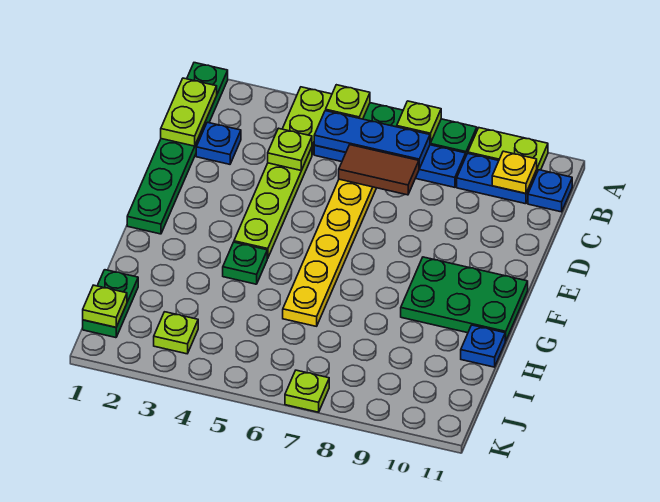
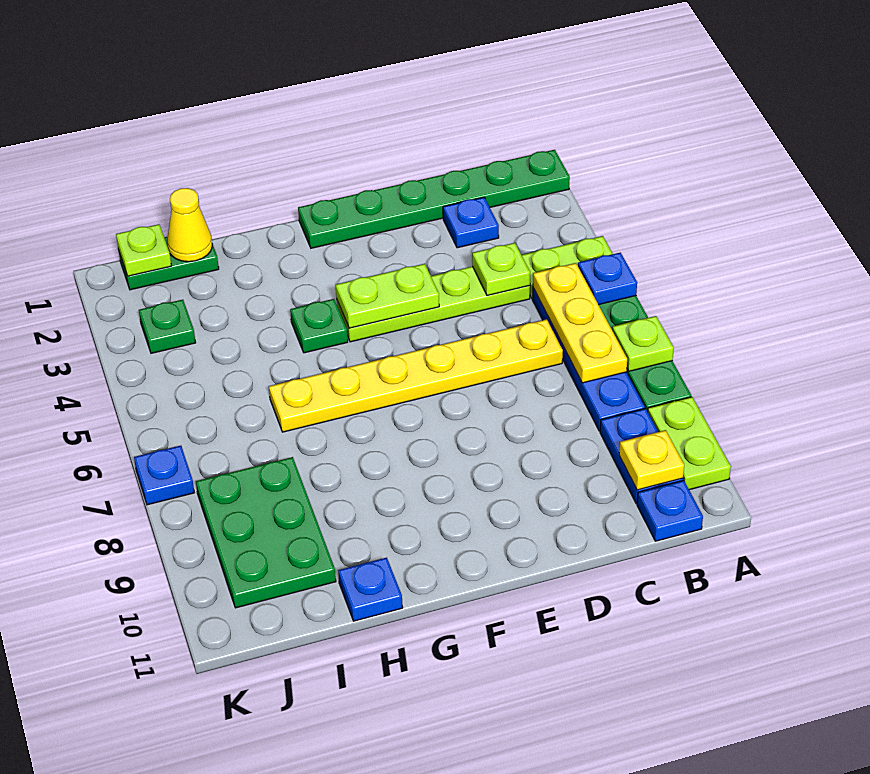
lime plate A5 level 2 -> blue plate A5 level 2
lime plate B1:C1 level 2 -> lime plate E4:F4 level 2
blue plate B5:B7 level 2 -> yellow plate B5:B7 level 2
brown tile C6:C7 level 2 -> none
green plate F9:G11 level 1 -> green plate I8:J10 level 1
none -> yellow cone I1 level 2
lime plate J3 level 1 -> green plate J3 level 1
lime plate K7 level 1 -> blue plate K7 level 1

